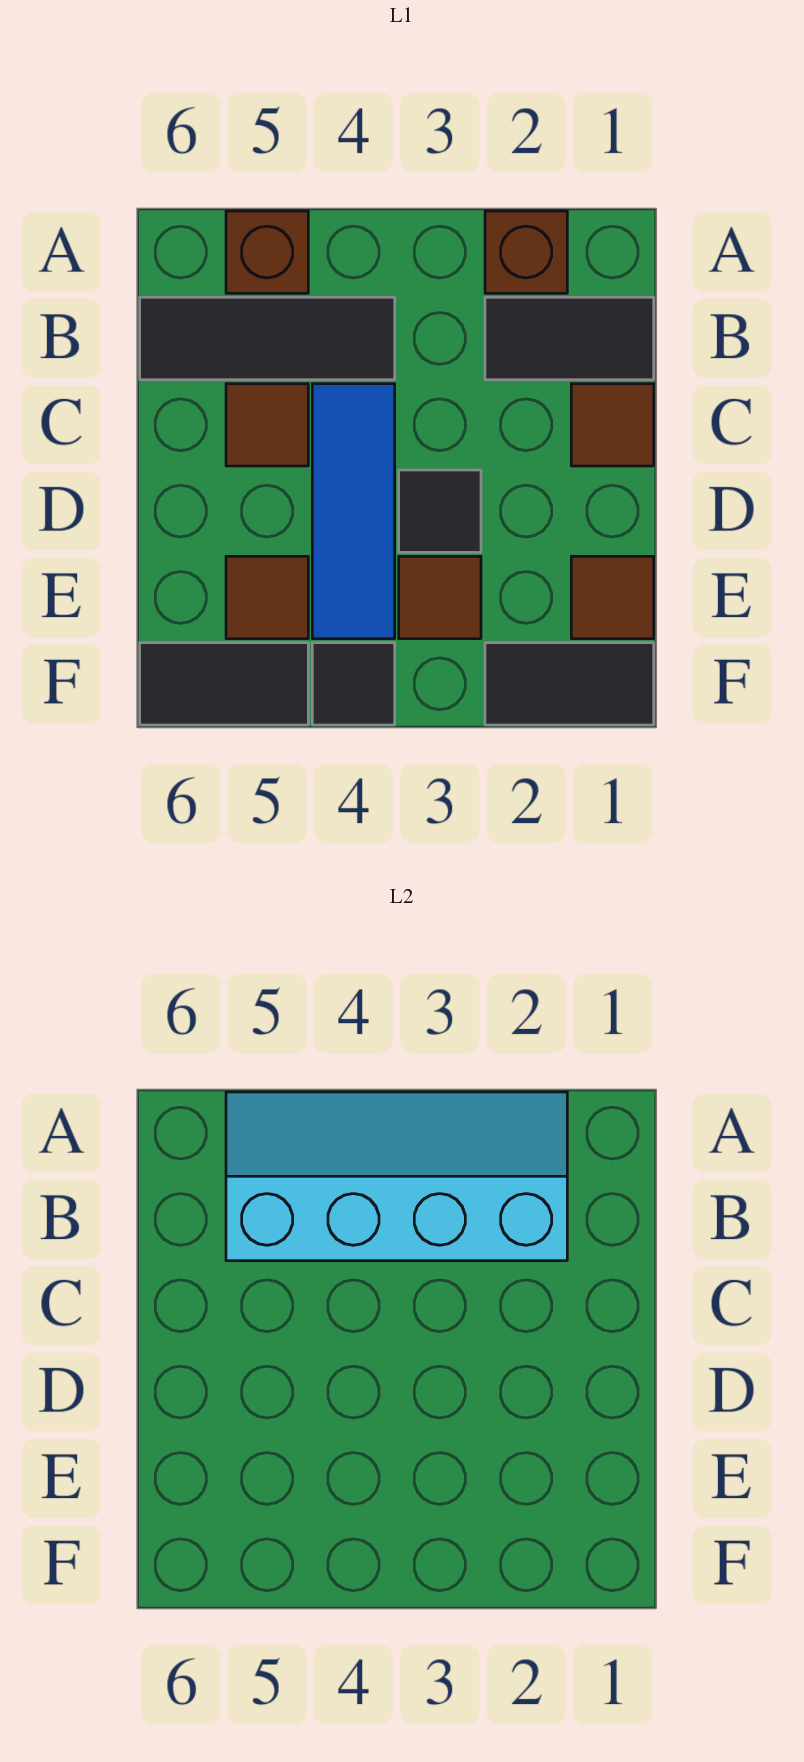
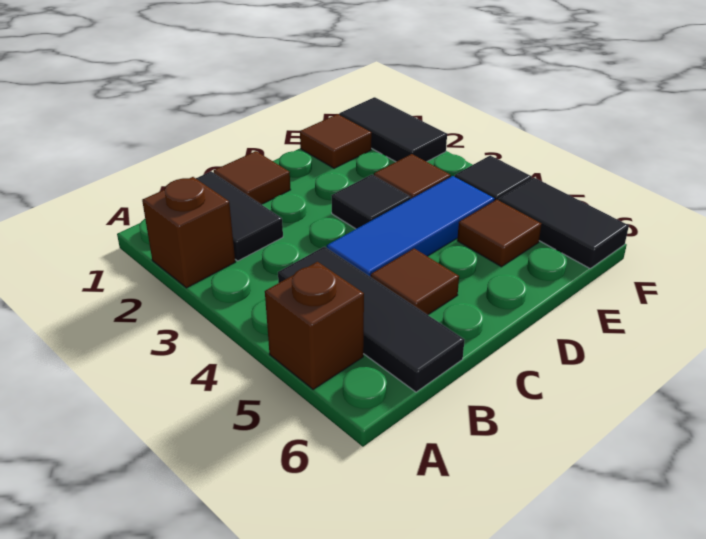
cyan slope A2:B5 level 2 top B -> none

